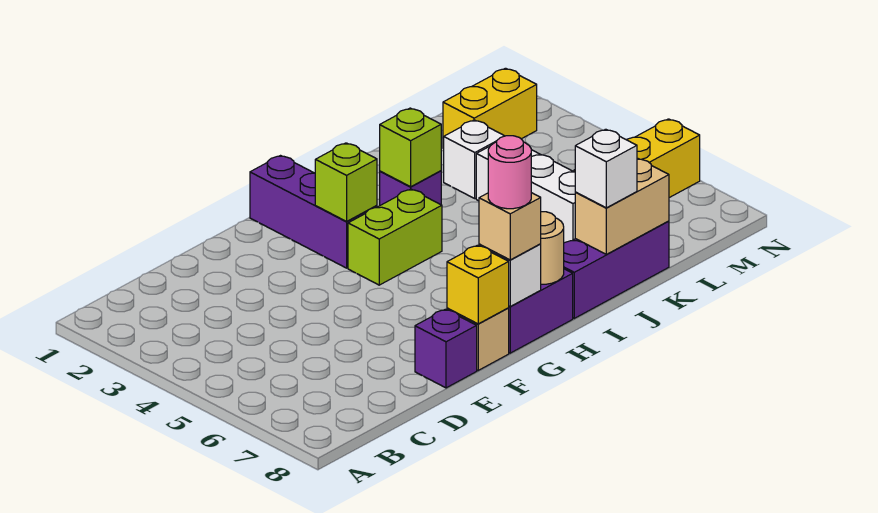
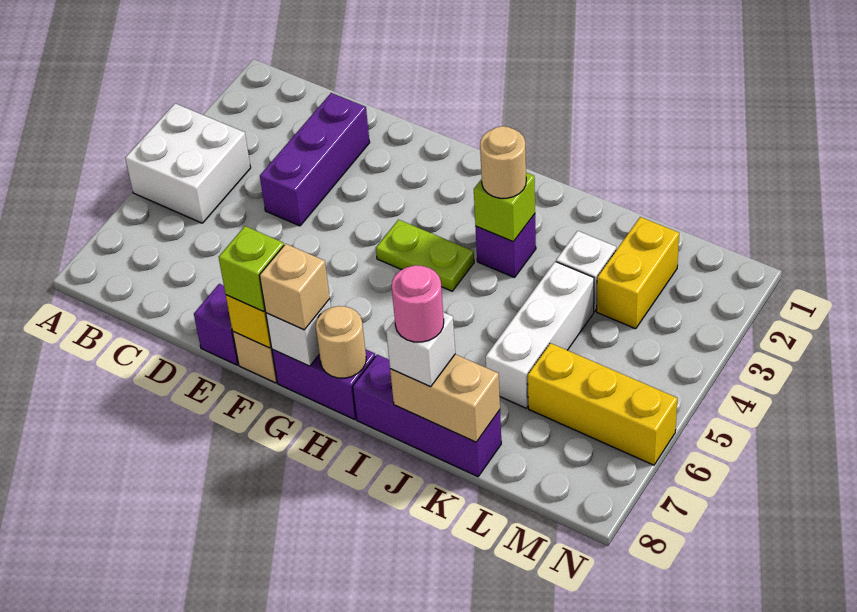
none -> white brick A4:B5 level 1
purple brick G1:G3 level 1 -> purple brick D2:D4 level 1
lime brick G3 level 2 -> lime brick F8 level 3
lime brick G4:H4 level 1 -> lime plate G4:H4 level 1
pink round brick G8 level 4 -> pink round brick J8 level 4
none -> tan round brick I3 level 3
yellow brick L2:M2 level 1 -> yellow brick L2:L3 level 1

